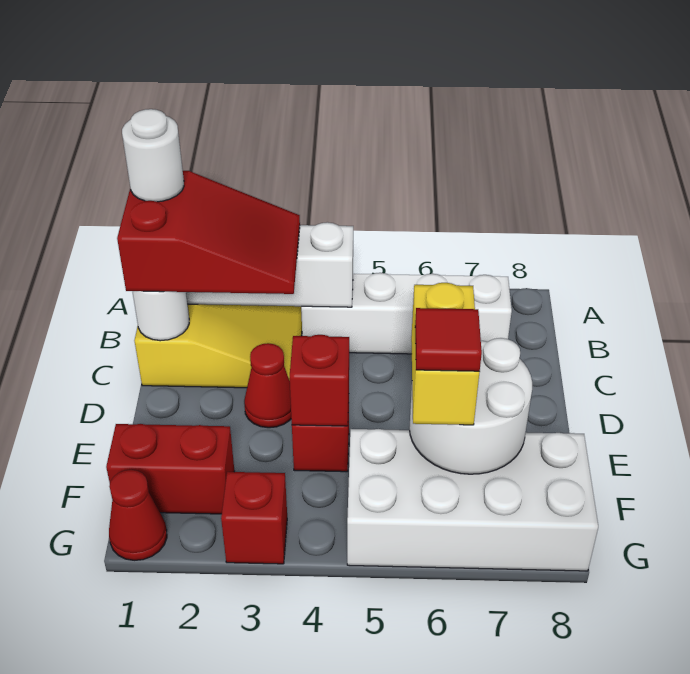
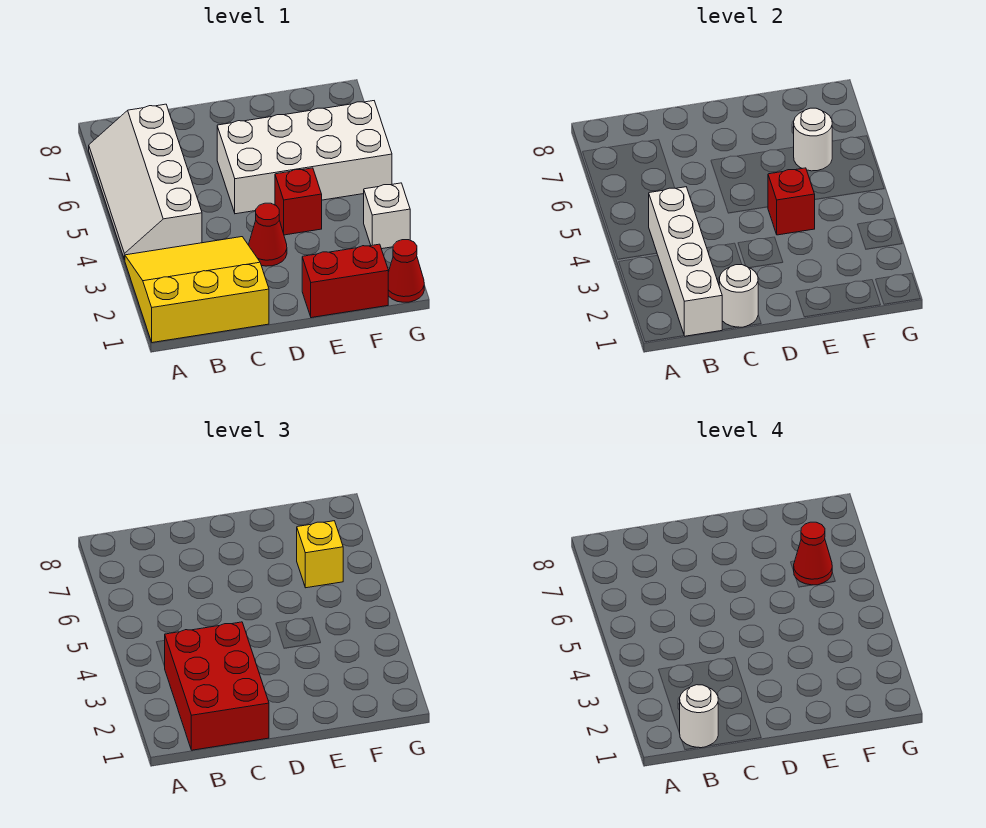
red slope B1:C3 level 3 top 1 -> red brick B1:C3 level 3
white round brick E6:F7 level 2 -> white round brick F6 level 2
yellow brick E6:F6 level 3 -> yellow brick F6 level 3
red brick F1:F2 level 1 -> red brick E1:F1 level 1
white brick F5:G8 level 1 -> white brick D5:G6 level 1
red tile F6 level 4 -> red cone F6 level 4
red brick G3 level 1 -> white brick G3 level 1

